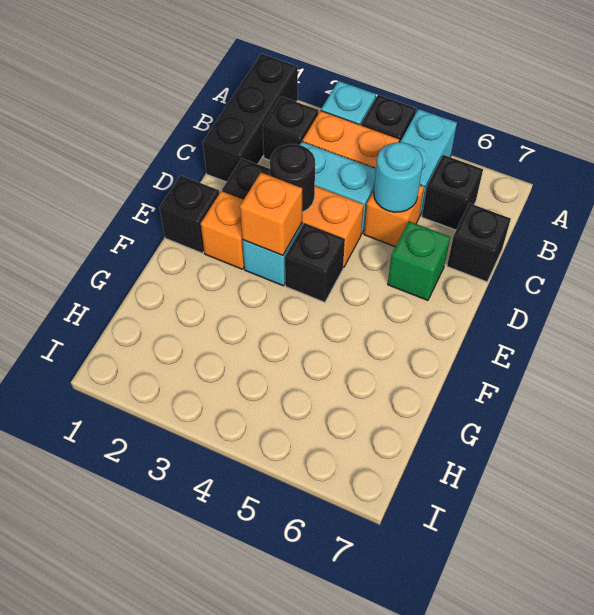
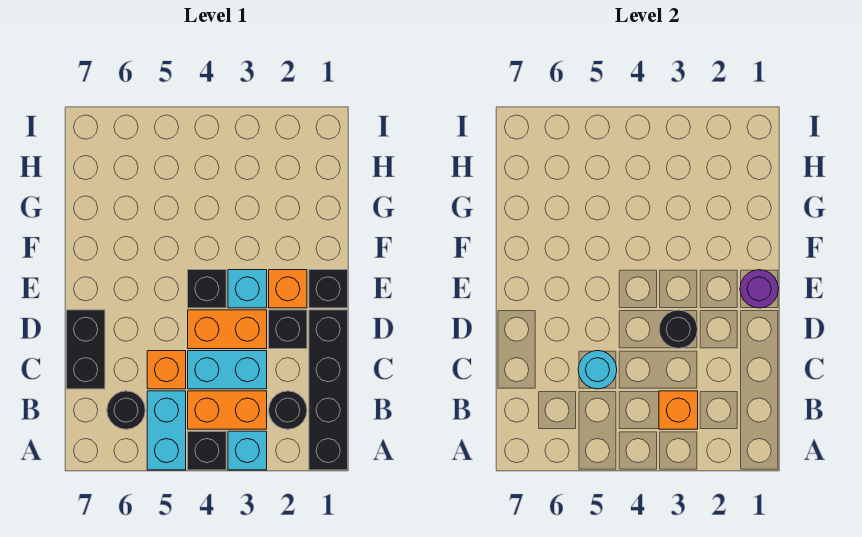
black brick A1:C1 level 1 -> black brick A1:D1 level 1
black brick B2 level 1 -> black round brick B2 level 1
black brick B6 level 1 -> black round brick B6 level 1
black brick C7 level 1 -> black brick C7:D7 level 1
green brick D6 level 1 -> none
none -> purple round brick E1 level 2
orange brick E3 level 2 -> orange brick B3 level 2

